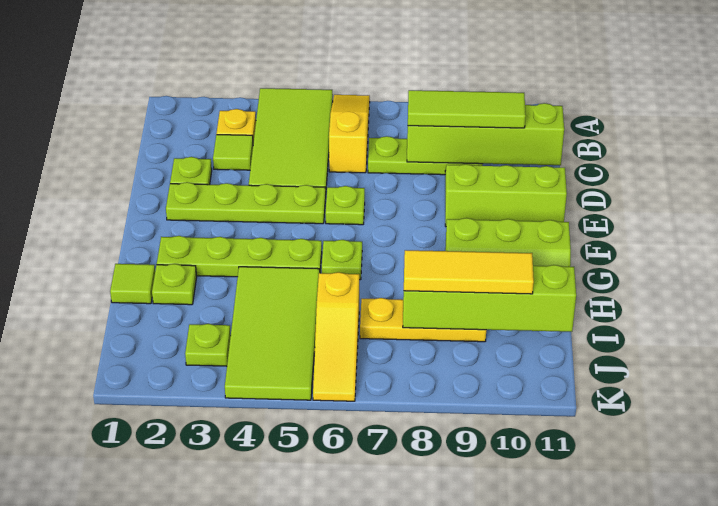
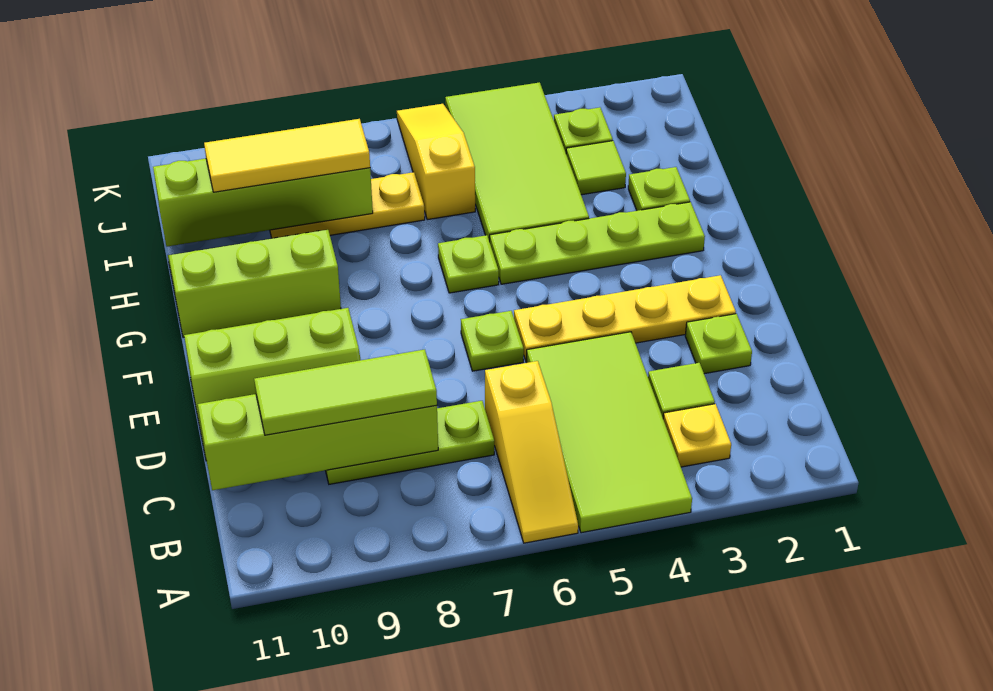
lime plate E2:E5 level 1 -> yellow plate E2:E5 level 1
lime tile H1 level 1 -> lime tile I3 level 1

